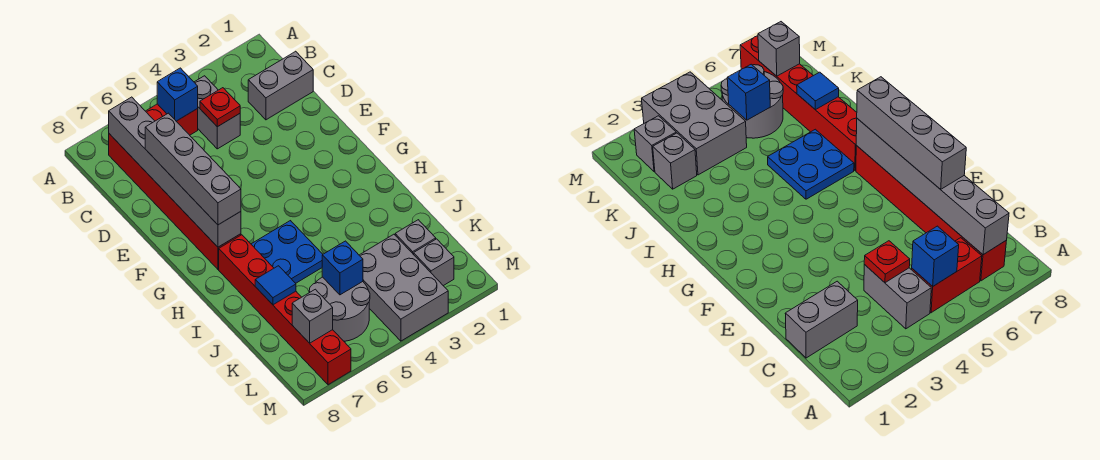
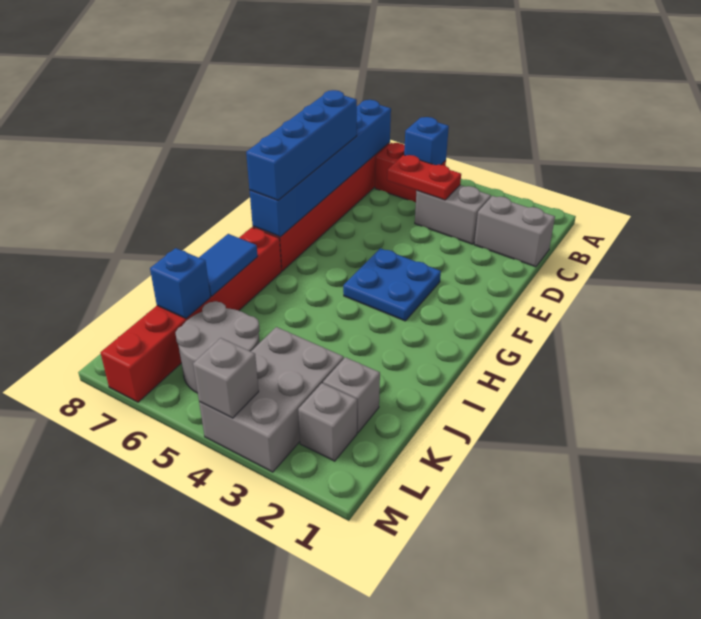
grey brick B4:C4 level 1 -> grey brick C3:C4 level 1
grey brick B7:G7 level 2 -> blue brick B7:G7 level 2
red plate C4 level 2 -> red plate C4:C5 level 2
grey brick D7:G7 level 3 -> blue brick D7:G7 level 3
blue plate H5:I6 level 1 -> blue plate F3:G4 level 1
blue tile J7 level 2 -> blue tile I7:J7 level 2
blue brick K5 level 2 -> blue brick K7 level 2
grey brick L7 level 2 -> grey brick M4 level 2

